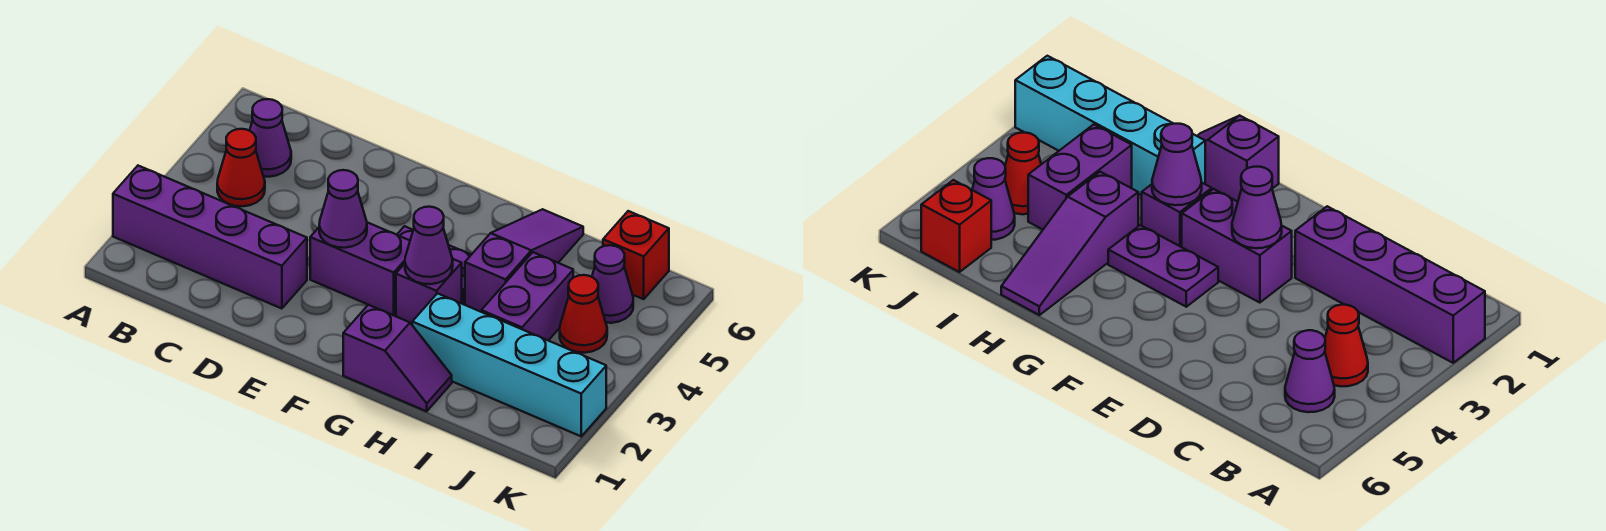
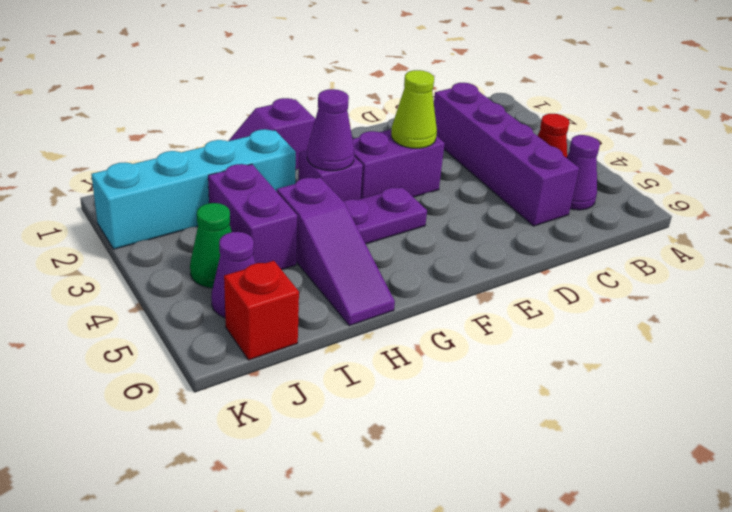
purple brick A2:D2 level 1 -> purple brick C2:C5 level 1
purple cone E3 level 2 -> lime cone E3 level 2
red cone J4 level 1 -> green cone J4 level 1

